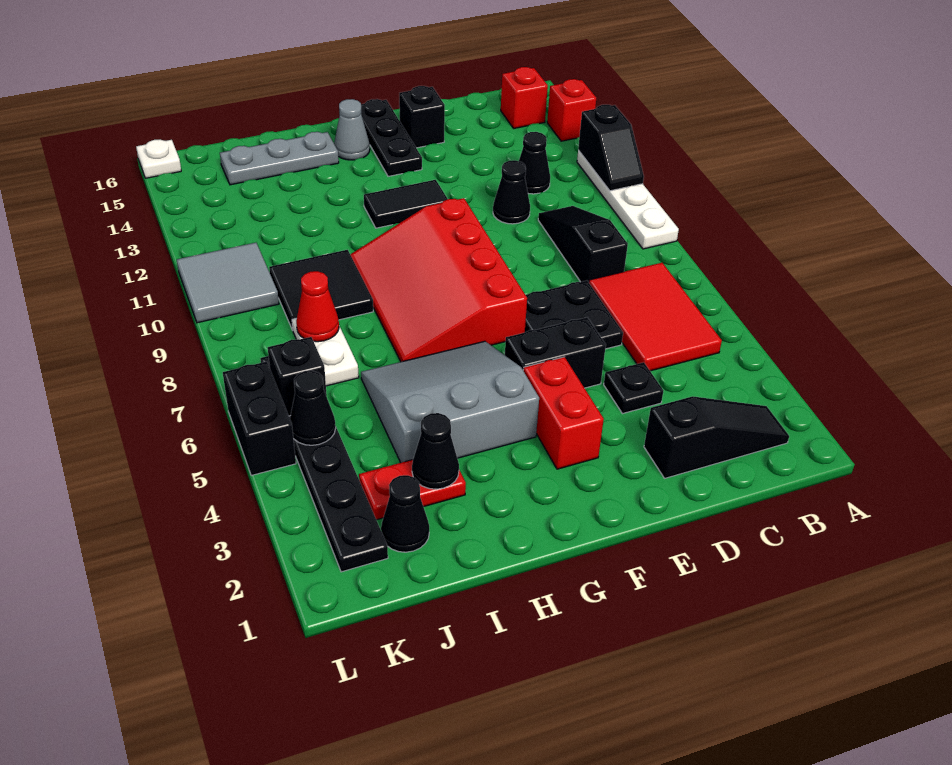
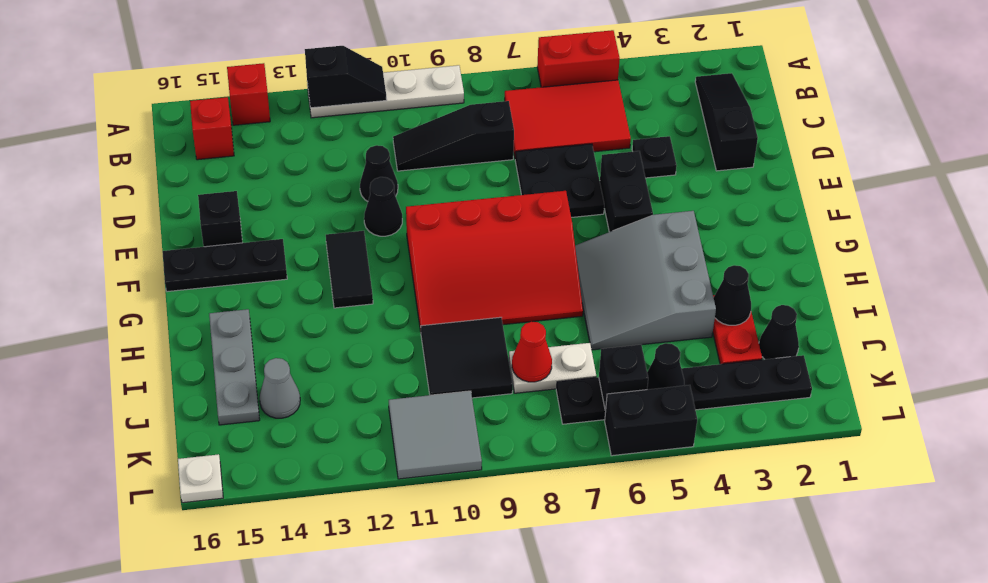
black cone C12 level 1 -> black cone E11 level 1
red brick F3:F4 level 1 -> red brick A5:A6 level 1
grey cone G15 level 1 -> grey cone J14 level 1

